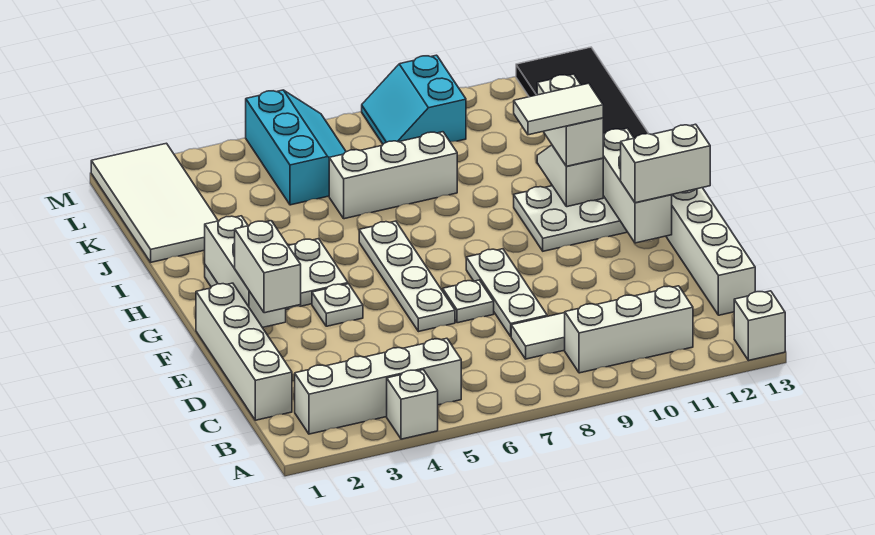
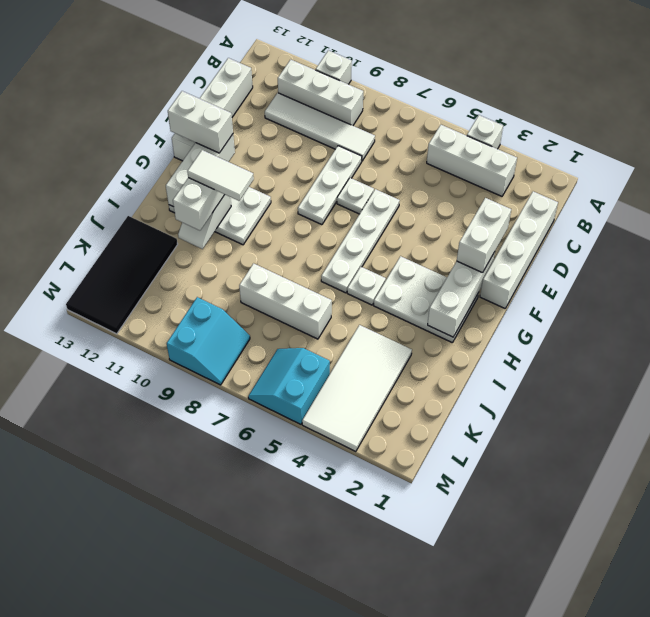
white brick A13 level 1 -> white brick A10 level 1
white brick B2:B5 level 1 -> white brick B3:B5 level 1
white plate F4 level 1 -> white plate H5 level 1
white tile J1:M2 level 1 -> white tile J3:M4 level 1
cyan slope K5:M6 level 1 top 5 -> cyan slope L5:M6 level 1 top 5

